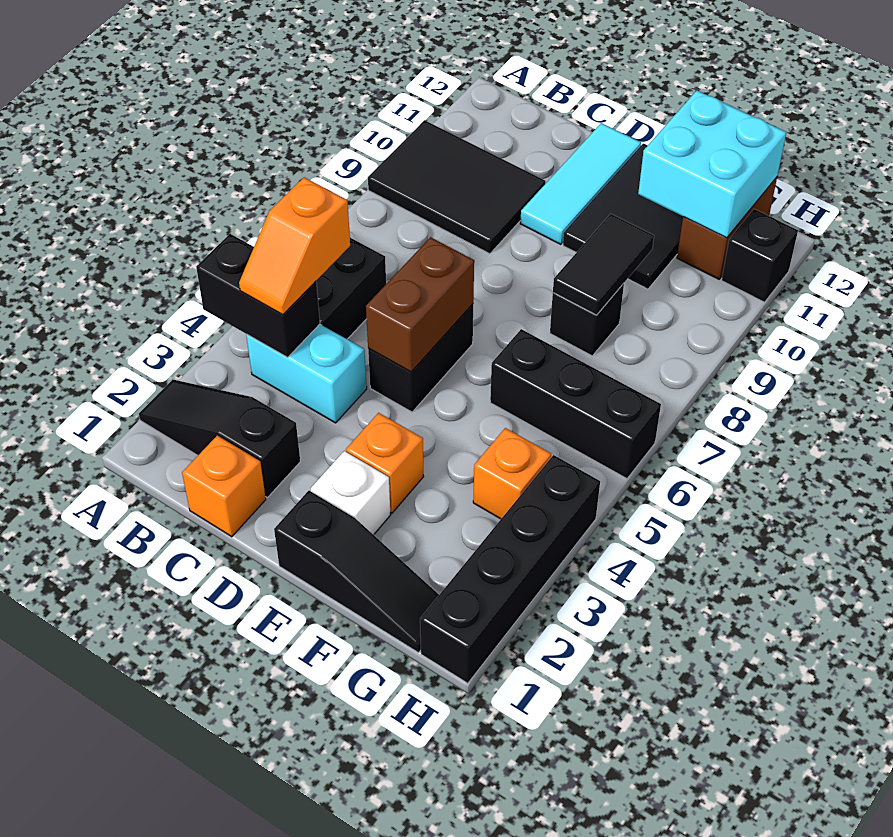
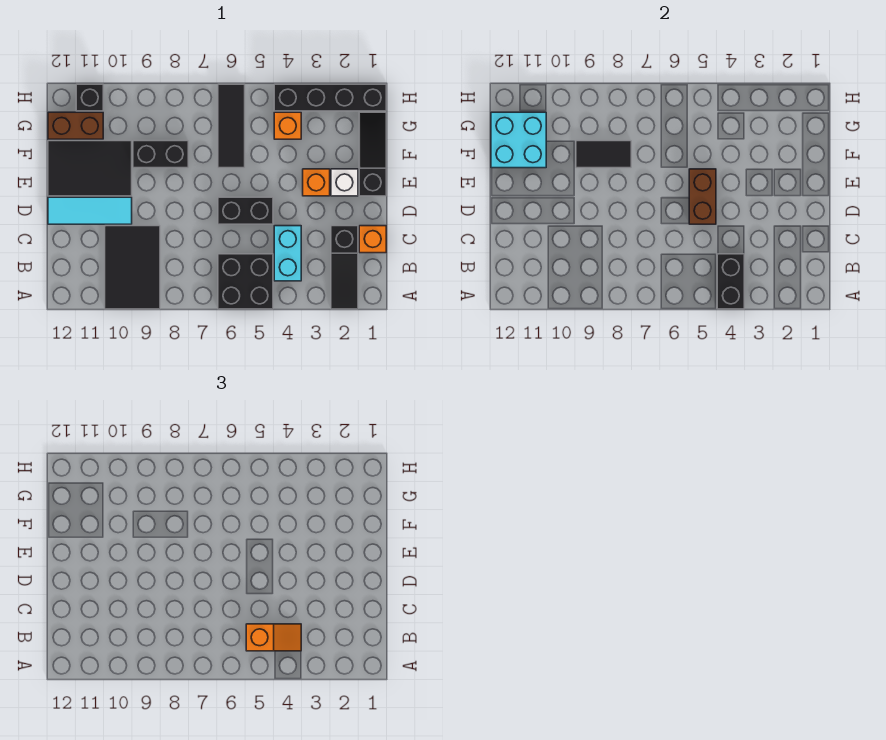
brown brick D5:D6 level 2 -> brown brick D5:E5 level 2
black brick F6:H6 level 1 -> black tile F6:H6 level 1
black brick F8 level 1 -> black brick F8:F9 level 1

